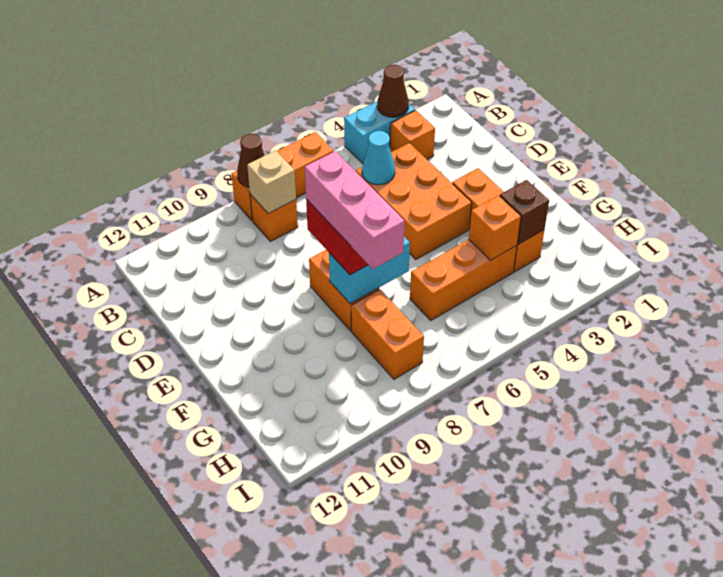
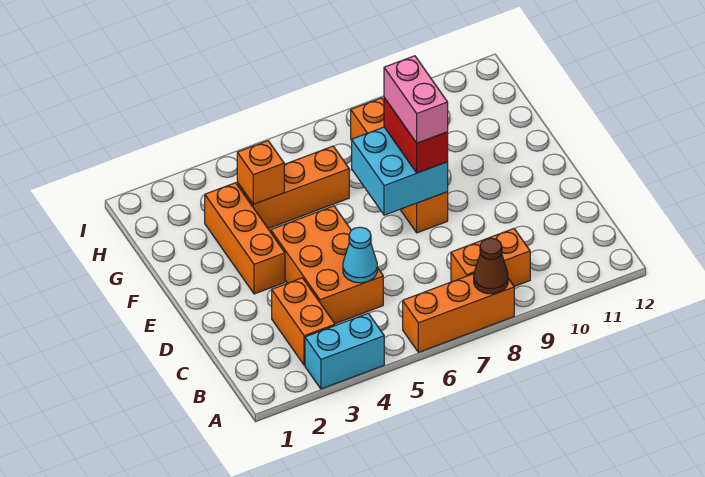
brown cone A3 level 2 -> none
orange brick B3 level 1 -> orange brick B3:C3 level 1
orange brick B8 level 1 -> orange brick B8:B9 level 1
tan brick B8 level 2 -> none
pink brick E8:G8 level 4 -> pink brick E8:F8 level 4
cyan brick F7:F8 level 2 -> cyan brick E7:F8 level 2
brown brick G3 level 2 -> none

